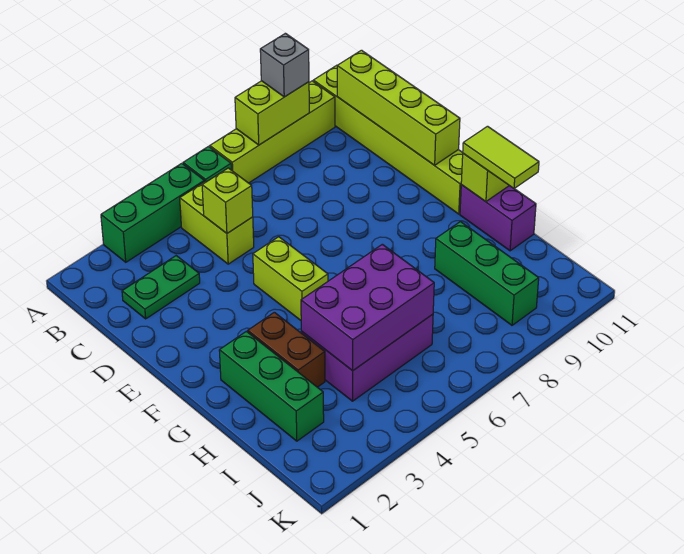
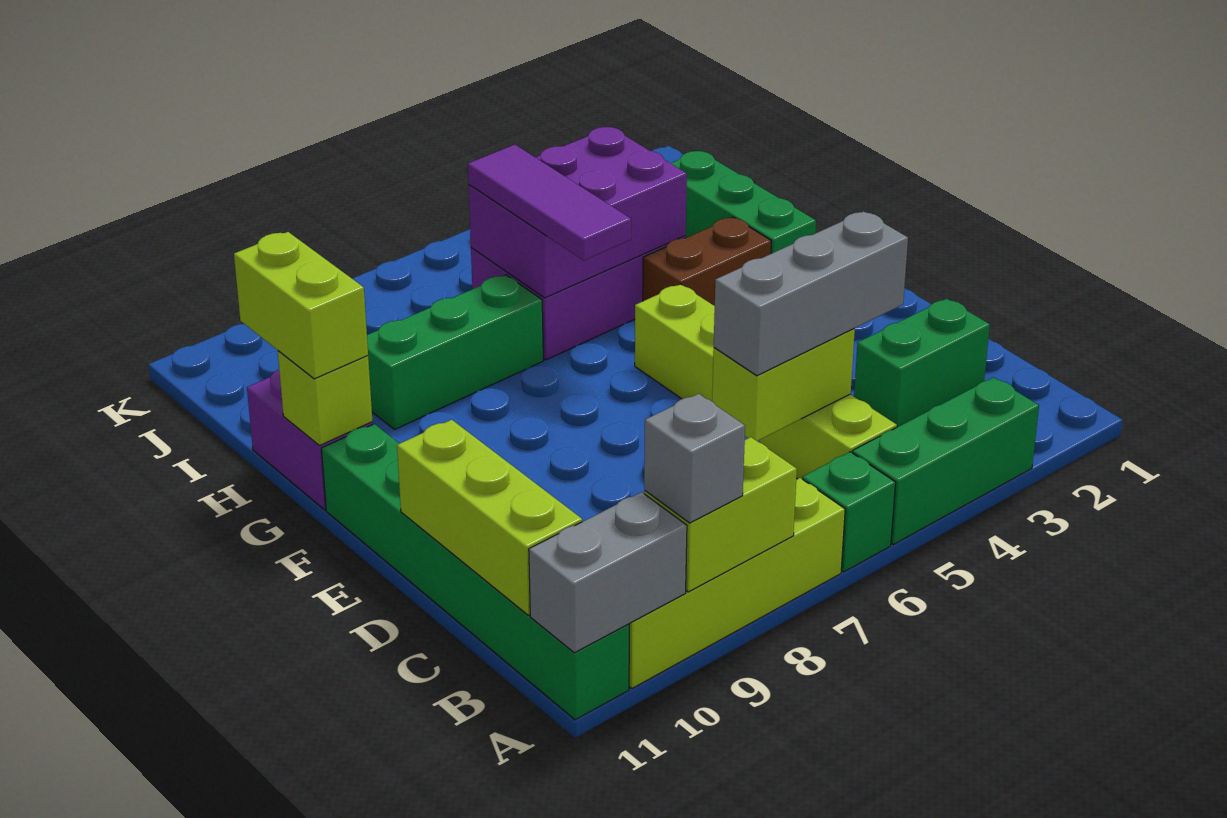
none -> grey brick A10:A11 level 2
lime brick A11:F11 level 1 -> green brick A11:F11 level 1
lime brick B11:E11 level 2 -> lime brick B11:D11 level 2
green plate C2:C3 level 1 -> green brick C2:C3 level 1
none -> grey brick C4:C6 level 3
lime brick C5 level 2 -> lime brick C5:C6 level 2
brown brick G3:H3 level 1 -> brown brick G3:G4 level 1
none -> purple tile G6:I6 level 3
lime tile G11:H11 level 3 -> lime brick G11:H11 level 3
green brick H9:J9 level 1 -> green brick H7:H9 level 1

